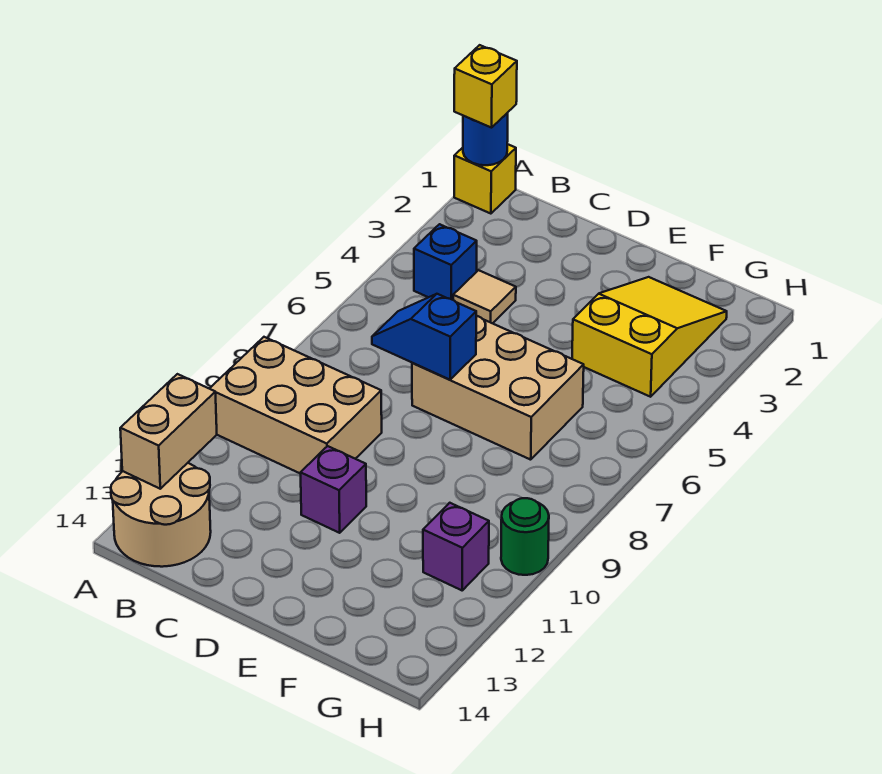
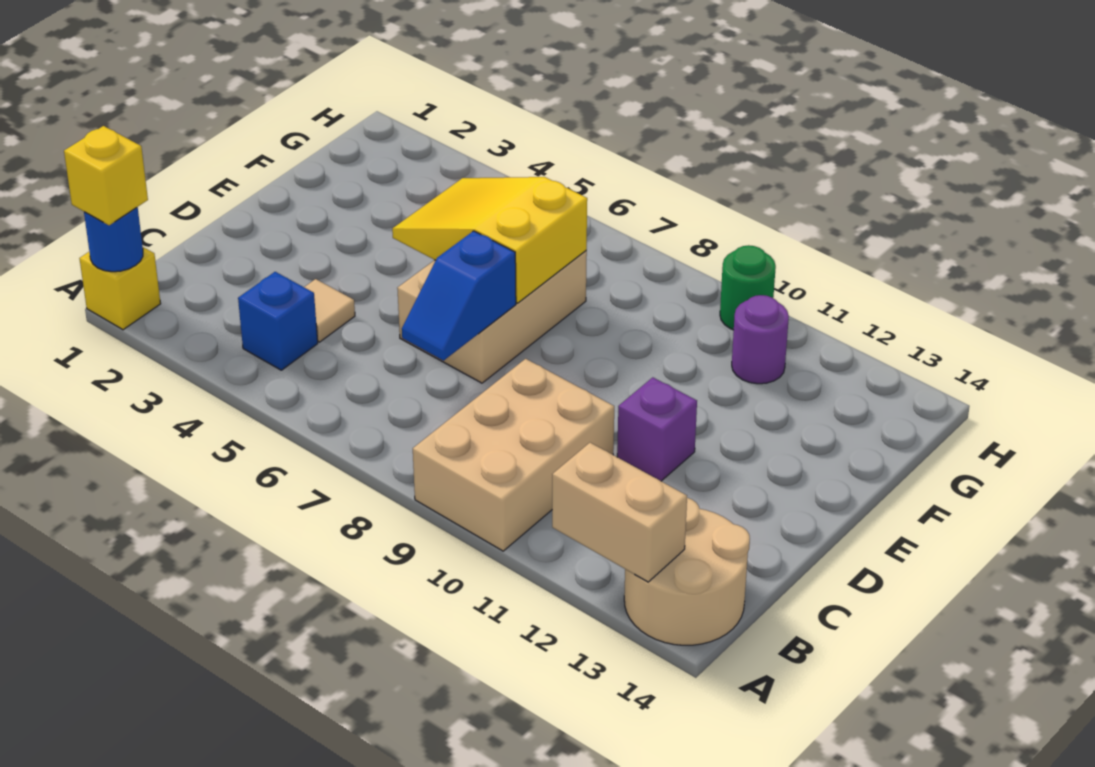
yellow slope F2:G4 level 1 top 4 -> yellow slope E5:F7 level 2 top 7
purple brick G11 level 1 -> purple round brick G11 level 1

